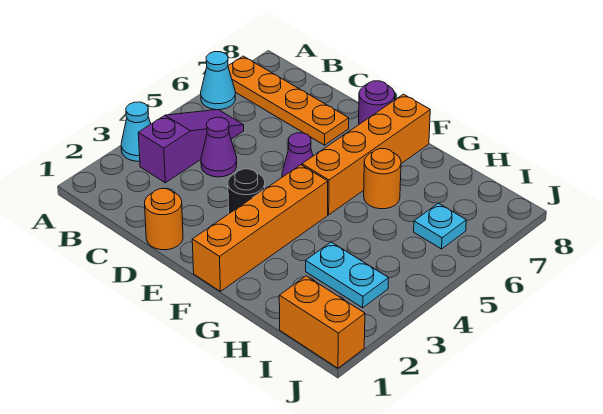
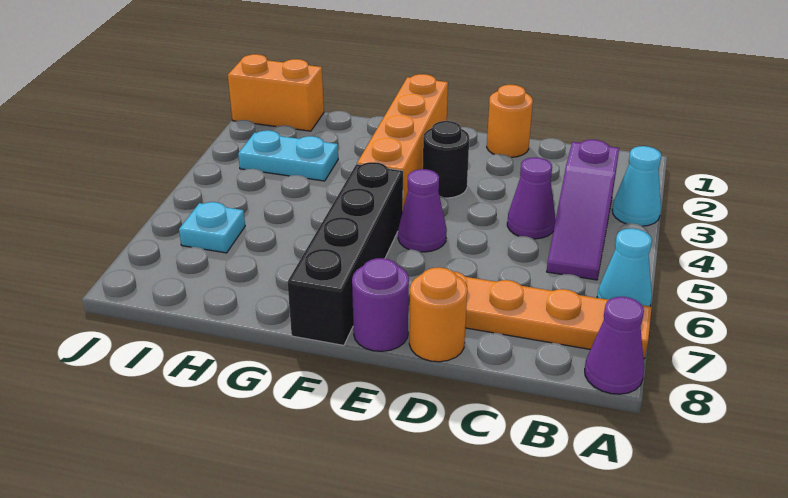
none -> purple cone A8 level 1
orange brick F5:F8 level 1 -> black brick F5:F8 level 1
orange round brick G6 level 1 -> orange round brick D8 level 1

